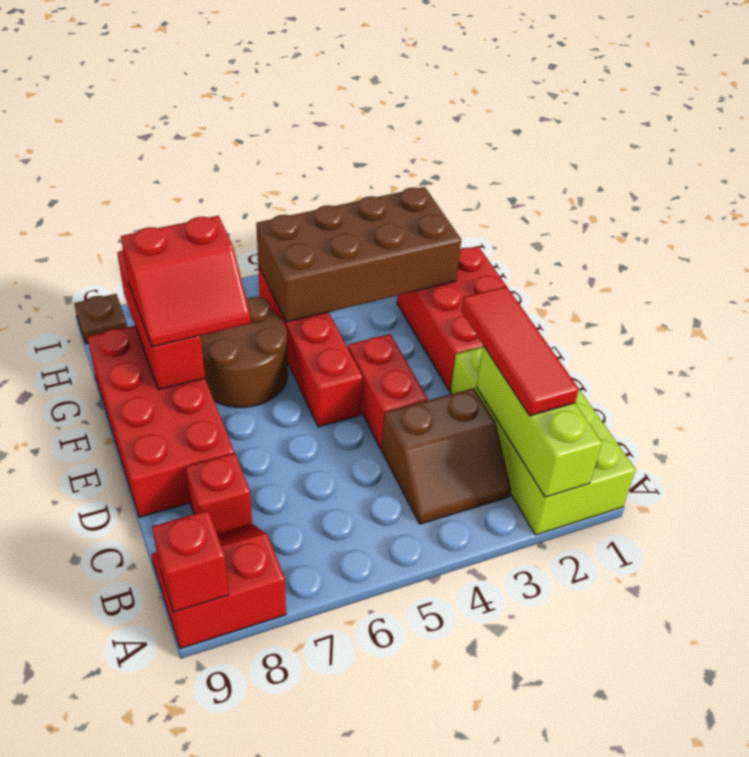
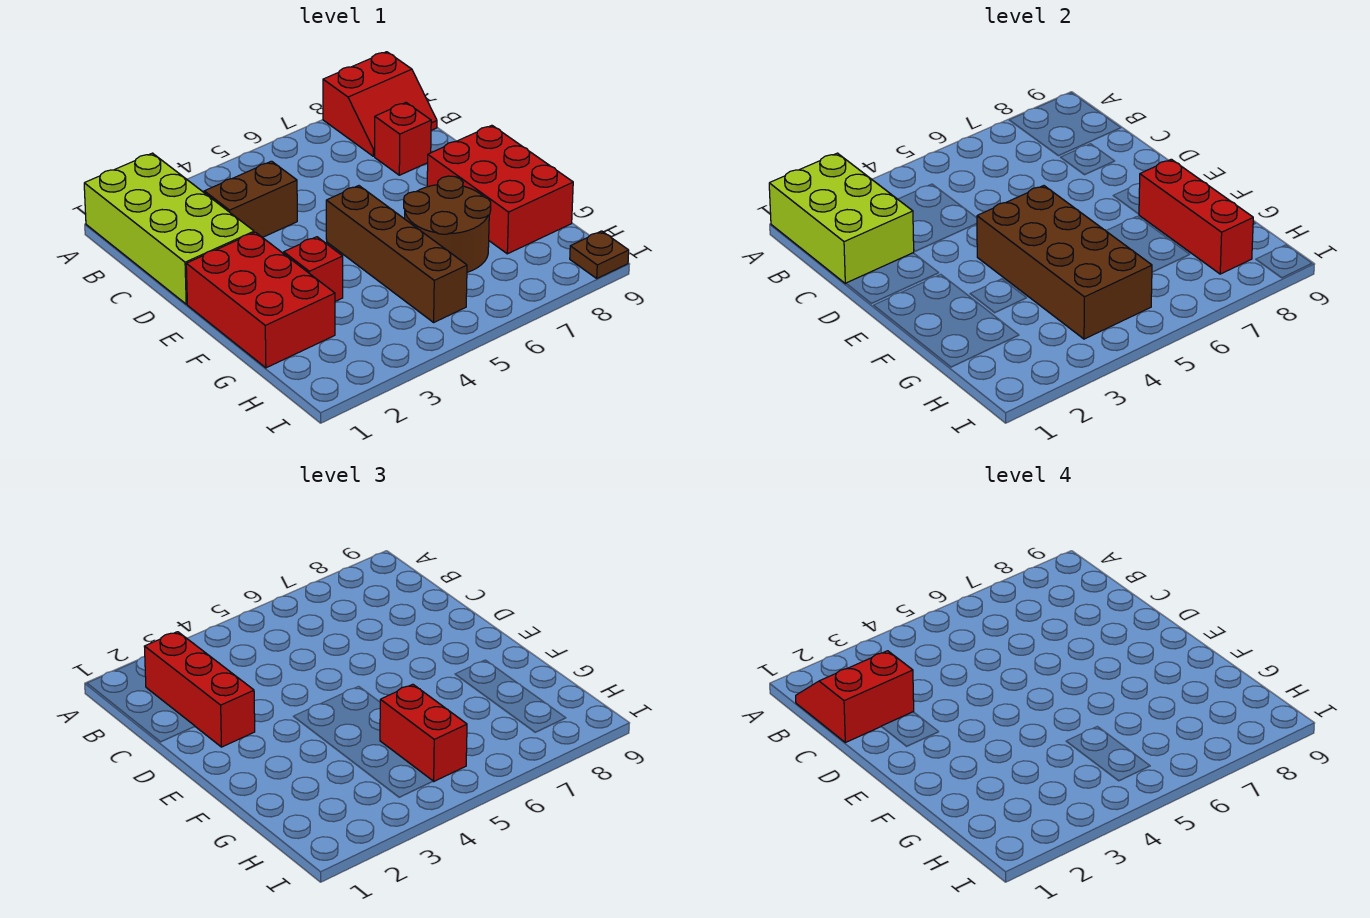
lime brick A2:C2 level 2 -> lime brick A1:C2 level 2
red brick A9 level 2 -> red brick F3 level 1
red tile B2:D2 level 3 -> red brick B2:D2 level 3
red brick D4:E4 level 1 -> red brick G5:H5 level 3
red brick D8:G9 level 1 -> red brick E8:G9 level 1
red brick E5:H5 level 1 -> brown brick E5:H5 level 1
red slope F7:G8 level 3 top G -> red slope B1:C2 level 4 top C
brown brick G2:H5 level 2 -> brown brick E4:H5 level 2

